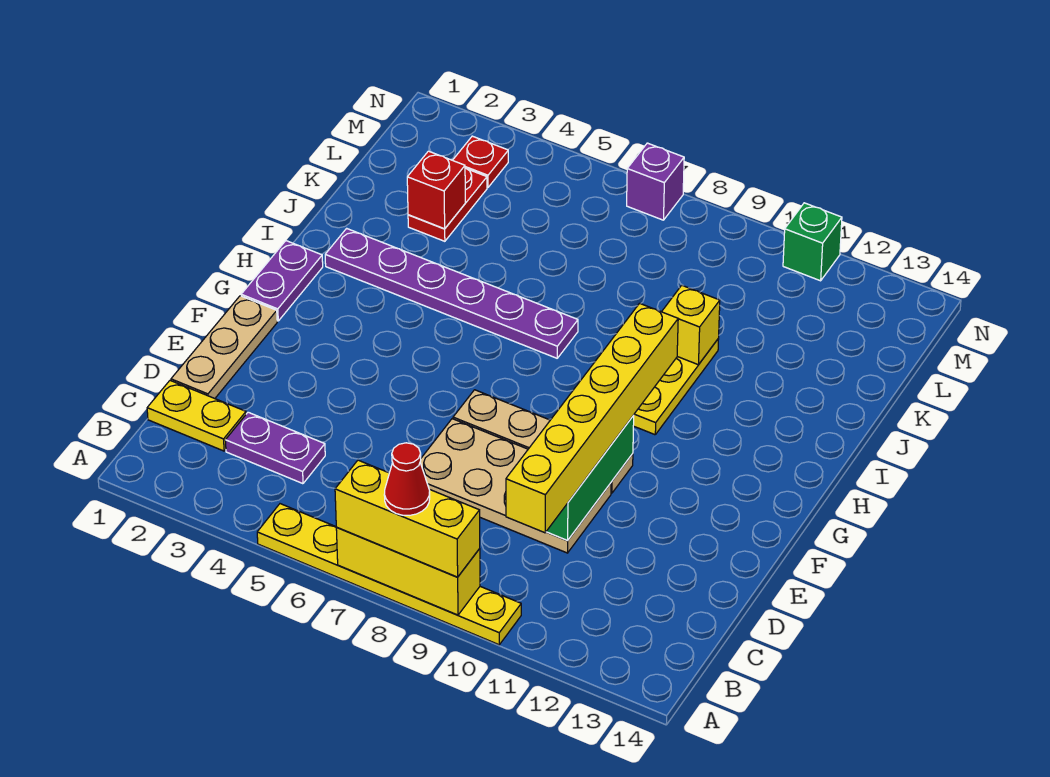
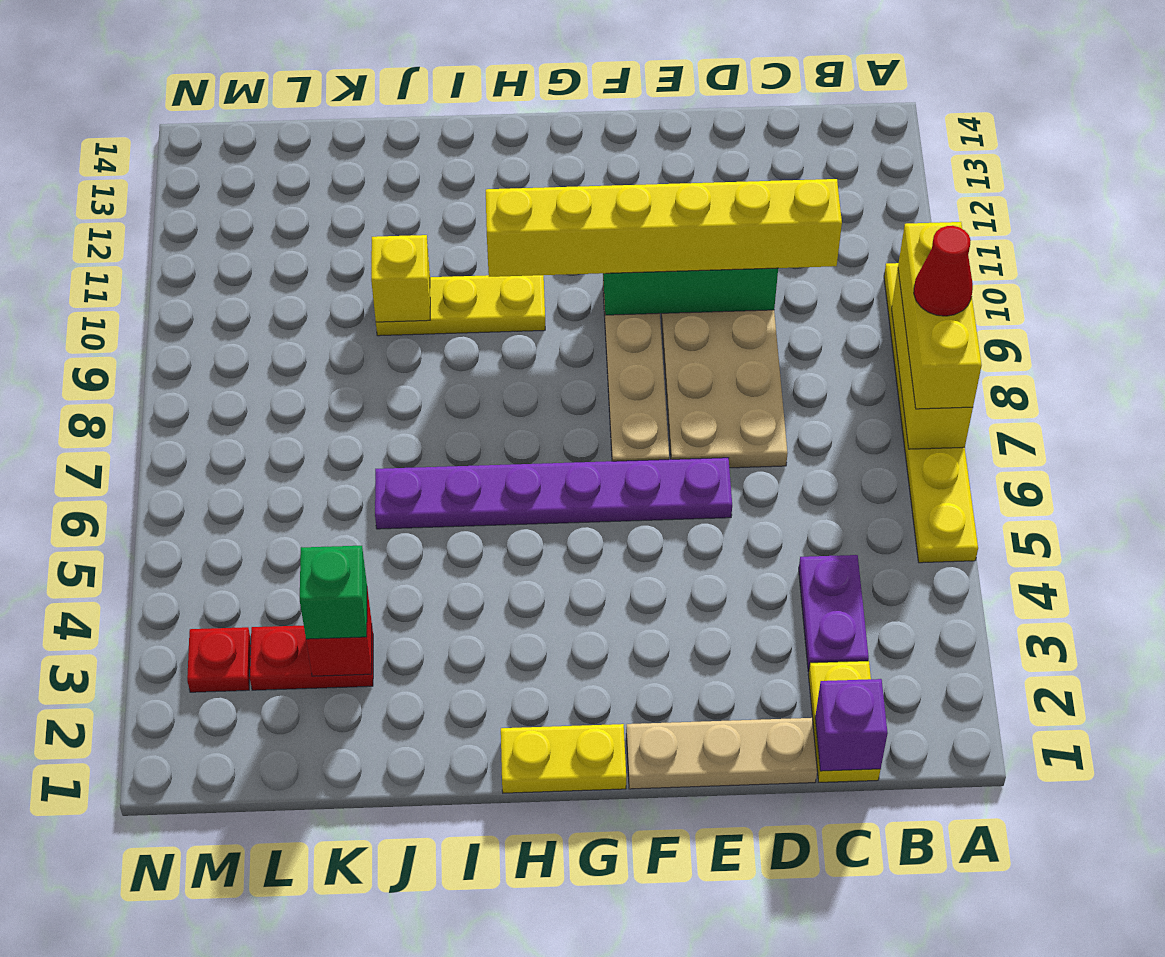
purple plate G1:H1 level 1 -> yellow plate G1:H1 level 1
purple plate I2:I7 level 1 -> purple plate E6:J6 level 1
purple brick N7 level 1 -> purple brick C1 level 2
green brick N11 level 1 -> green brick K3 level 3

